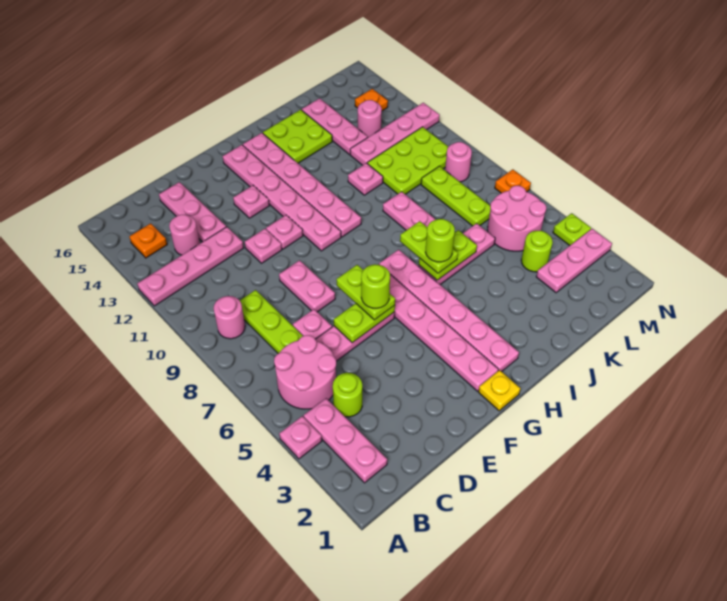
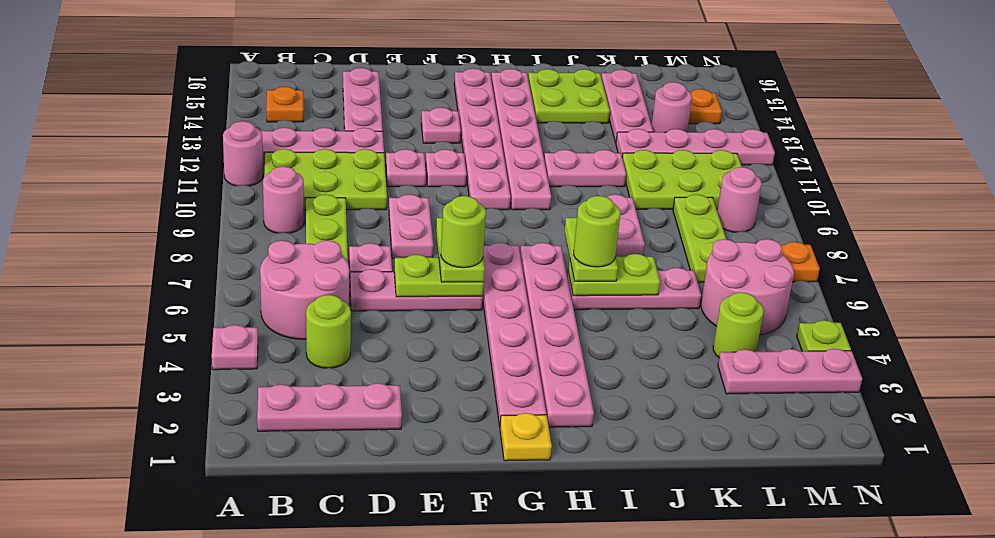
pink plate B2:B4 level 1 -> pink plate B2:D2 level 1
none -> lime plate B10:D11 level 1
pink round brick C13 level 1 -> pink round brick A11 level 1
pink plate J11 level 1 -> pink plate I11:J11 level 1

